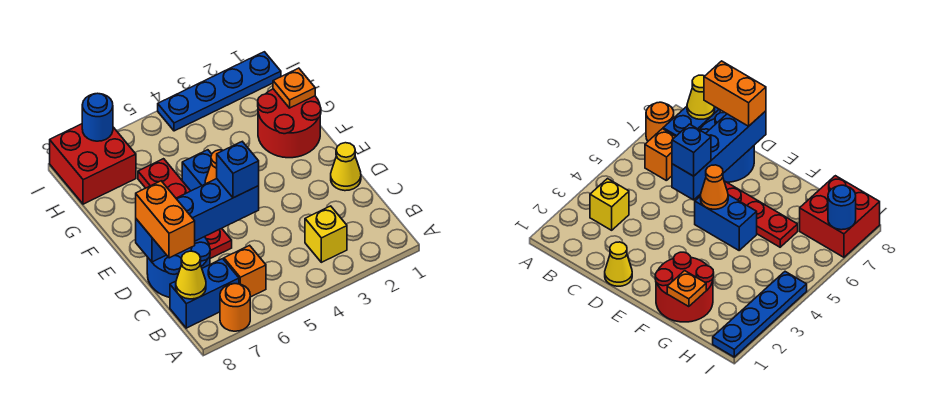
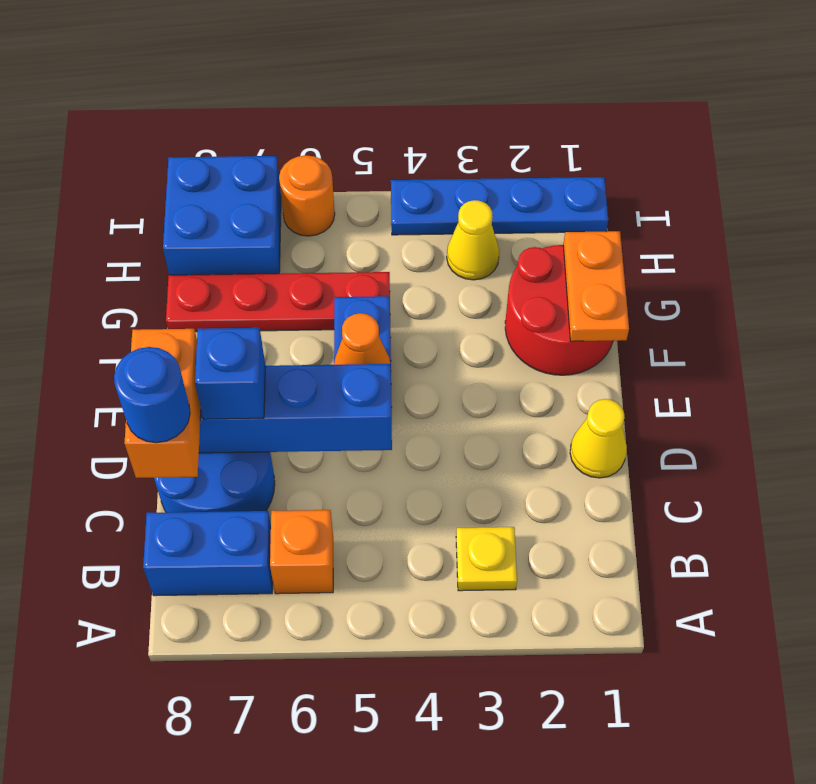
orange round brick A7 level 1 -> orange round brick I6 level 1
yellow brick B3 level 1 -> yellow plate B3 level 1
yellow cone B8 level 2 -> yellow cone H3 level 1
blue brick D5 level 3 -> blue brick D7 level 3
red plate D6:G6 level 1 -> red plate G5:G8 level 1
orange plate G1 level 2 -> orange plate F1:G1 level 2
red brick H7:I8 level 1 -> blue brick H7:I8 level 1
blue round brick I7 level 2 -> blue round brick C8 level 4

